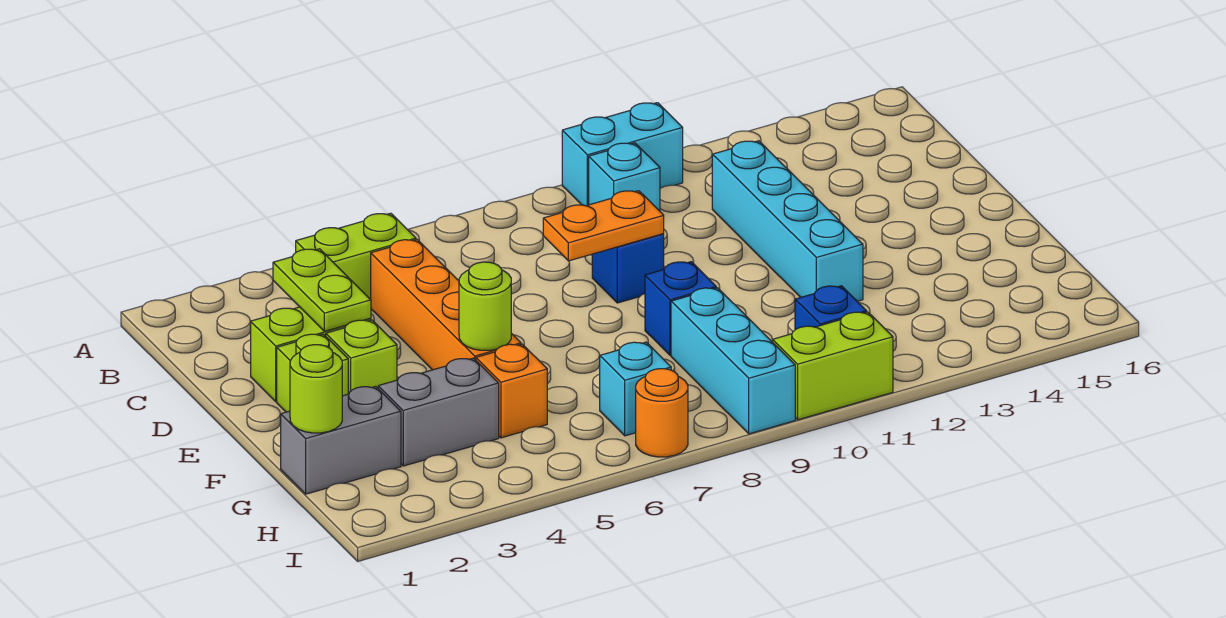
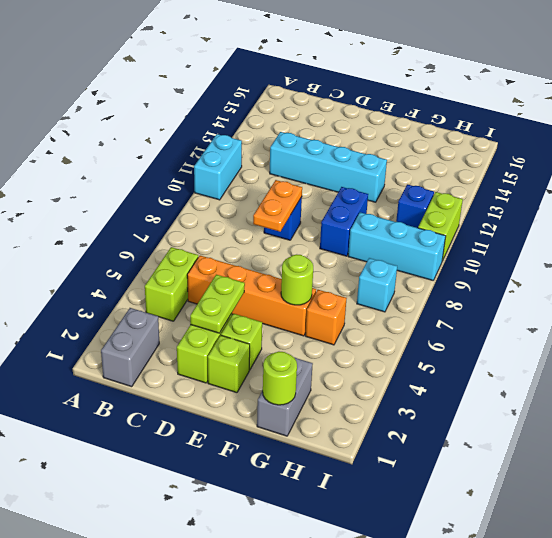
cyan brick B10 level 1 -> none
lime plate C3:D3 level 2 -> lime plate D3:D4 level 2
blue brick F9 level 1 -> blue brick F9:F10 level 1
grey brick G3:G4 level 1 -> grey brick B1:B2 level 1
orange round brick I7 level 1 -> none

